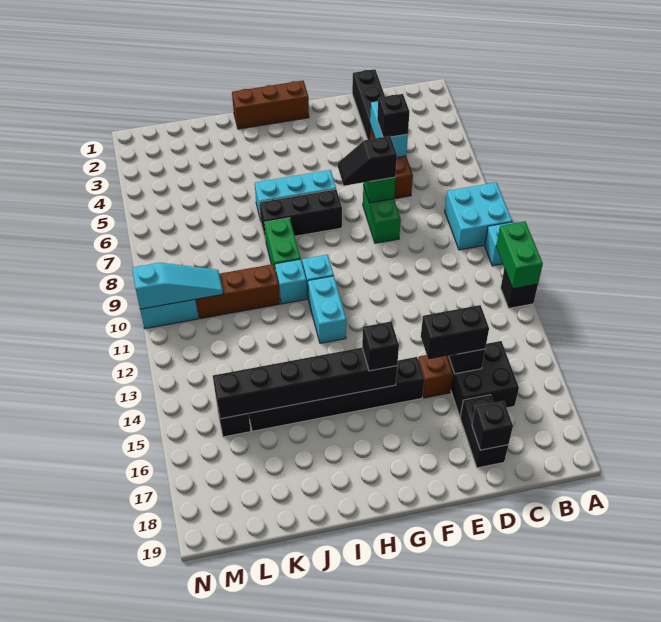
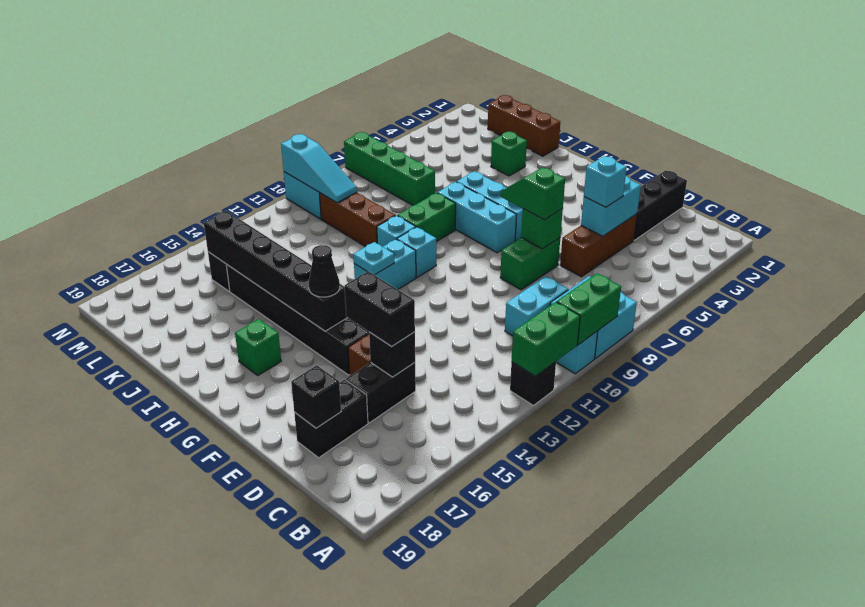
none -> green brick A9:A10 level 2
none -> cyan brick C9:C10 level 1
black brick C15:D16 level 1 -> black brick D15:D16 level 1
black brick D5 level 3 -> cyan brick D5 level 3
black slope E7:F7 level 3 top E -> green slope E7:F7 level 3 top E
brown brick G1:I1 level 1 -> brown brick J1:L1 level 1
black brick G7:I7 level 1 -> cyan brick G7:I7 level 1
black brick G15 level 3 -> black cone G15 level 3
none -> cyan plate H12 level 2
none -> green brick H17 level 1
none -> green brick J3 level 1
none -> green brick K7:N7 level 1

